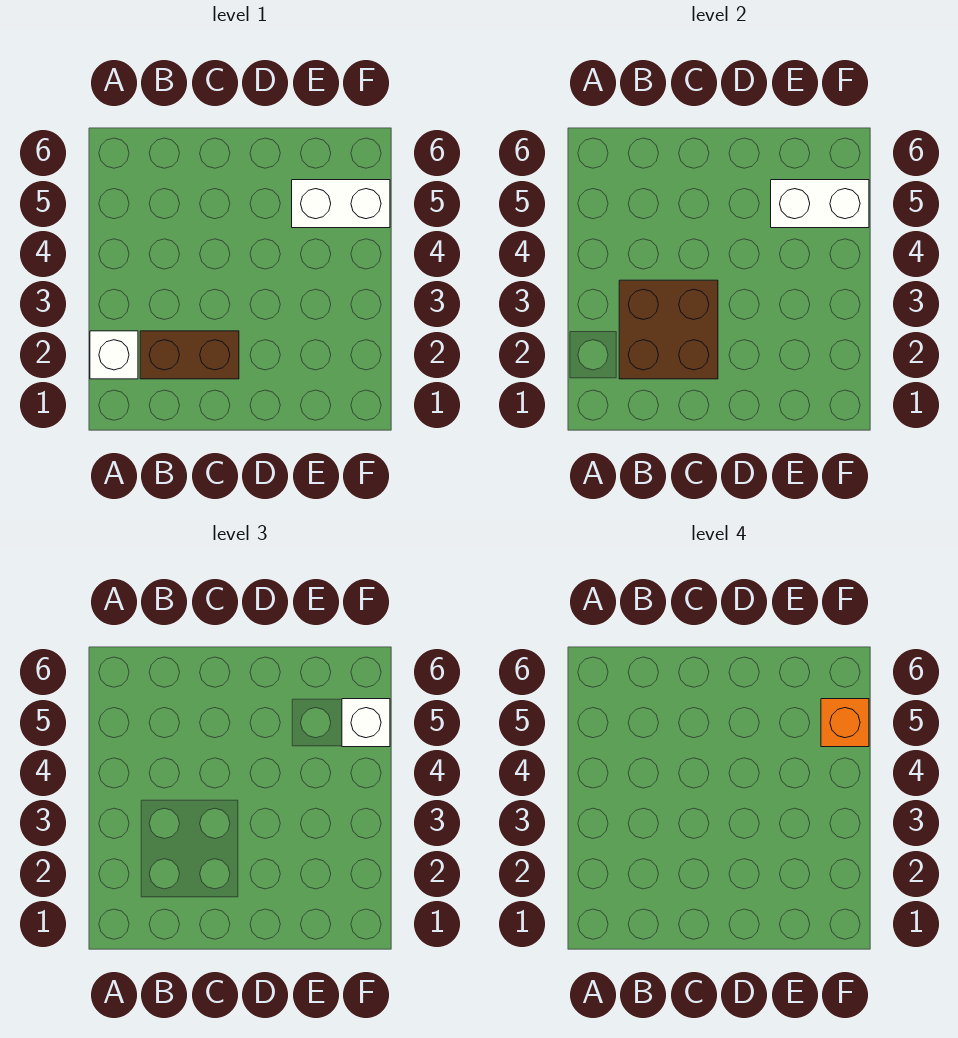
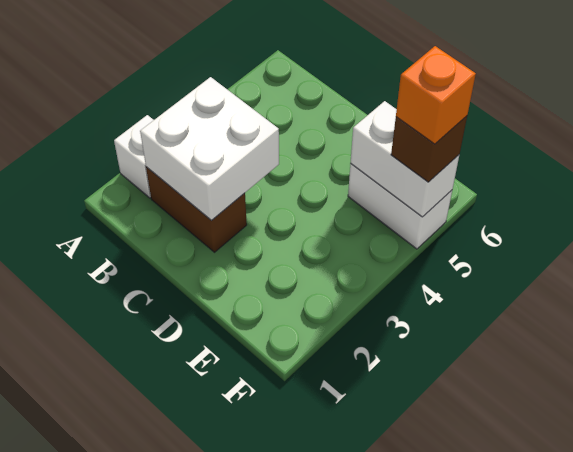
brown brick B2:C3 level 2 -> white brick B2:C3 level 2
white brick F5 level 3 -> brown brick F5 level 3

